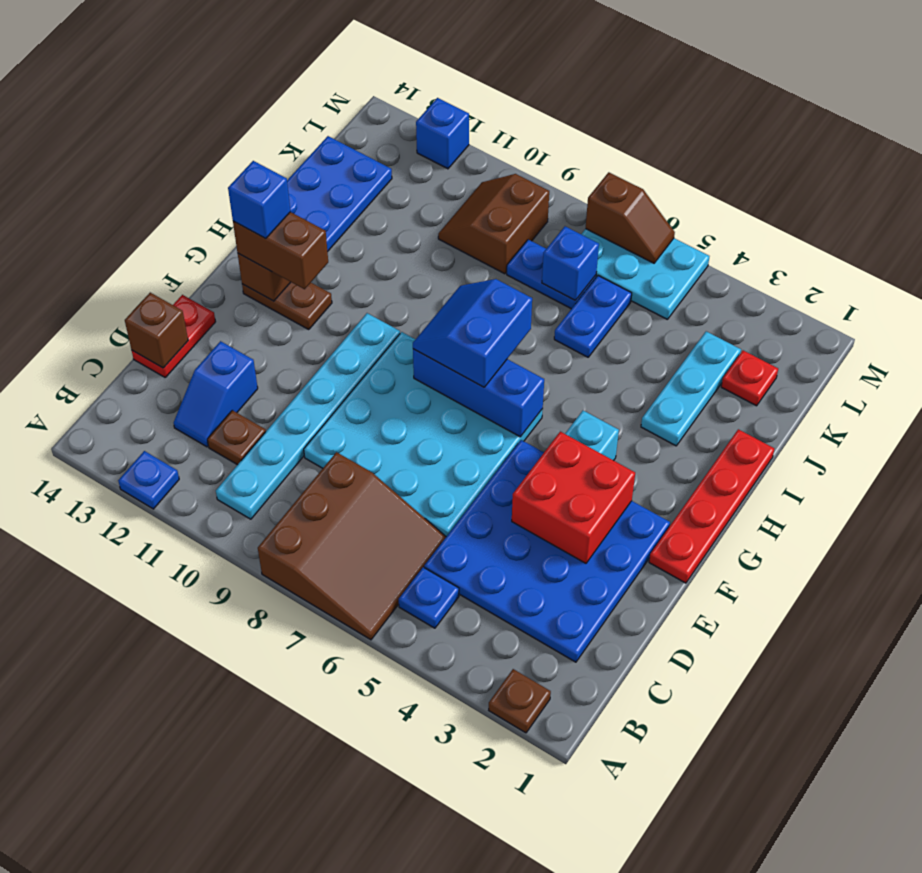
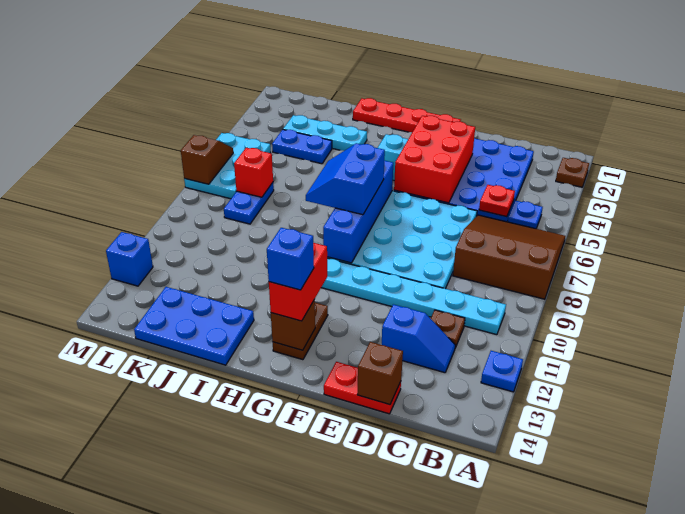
red brick E3:F4 level 2 -> red brick E3:F5 level 2
blue brick G6:G8 level 2 -> blue brick G6:G9 level 2
blue slope G7:H8 level 3 top 7 -> blue slope G7:H8 level 3 top G
brown brick G12:G13 level 3 -> red brick G12:G13 level 3
blue plate J6:K6 level 1 -> blue plate J4:K4 level 1
red plate K2 level 1 -> red plate C5 level 2
blue brick K7 level 2 -> red brick K7 level 2
brown slope K9:L10 level 1 top 9 -> none

